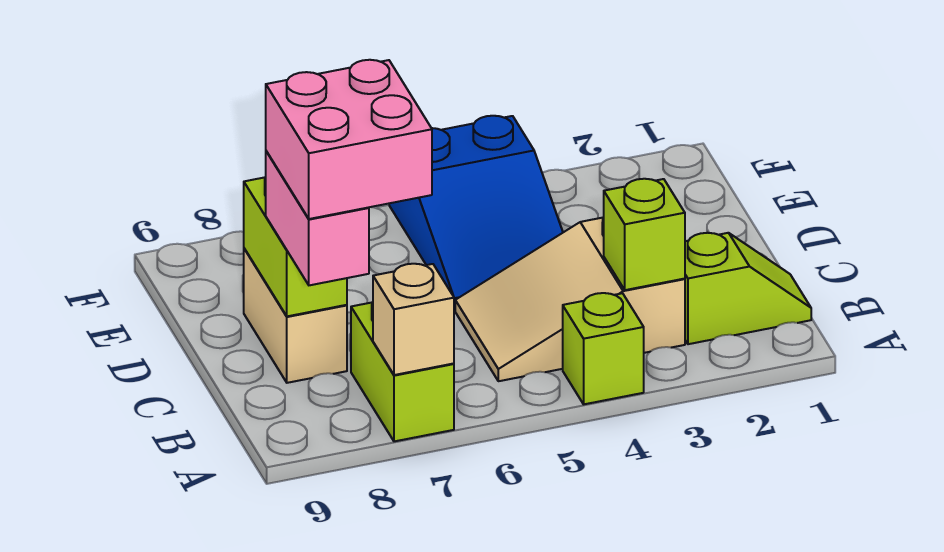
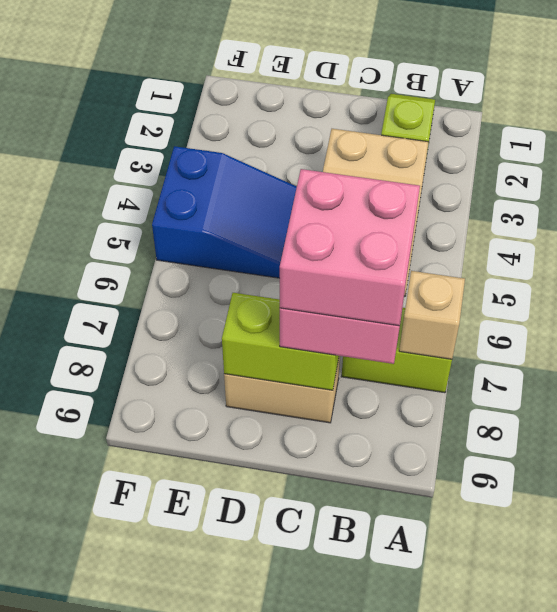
lime brick A4 level 1 -> none
lime brick B3 level 2 -> none

